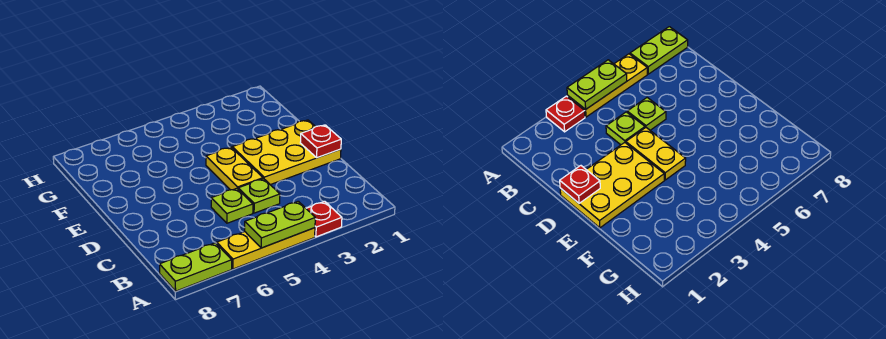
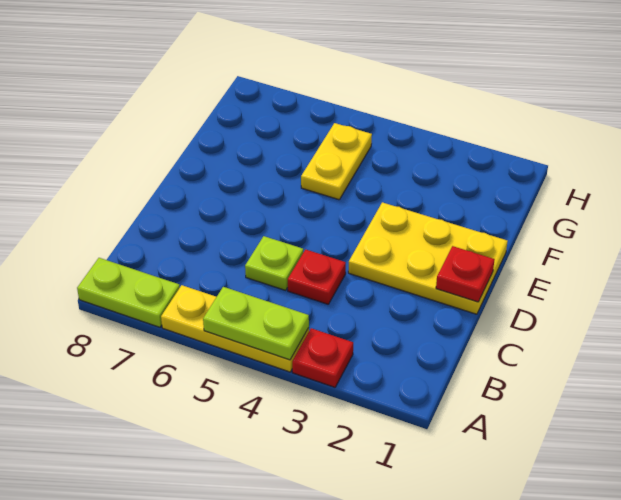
lime plate C4 level 1 -> red plate C4 level 1
yellow plate D4:E4 level 1 -> yellow plate F5:G5 level 1

